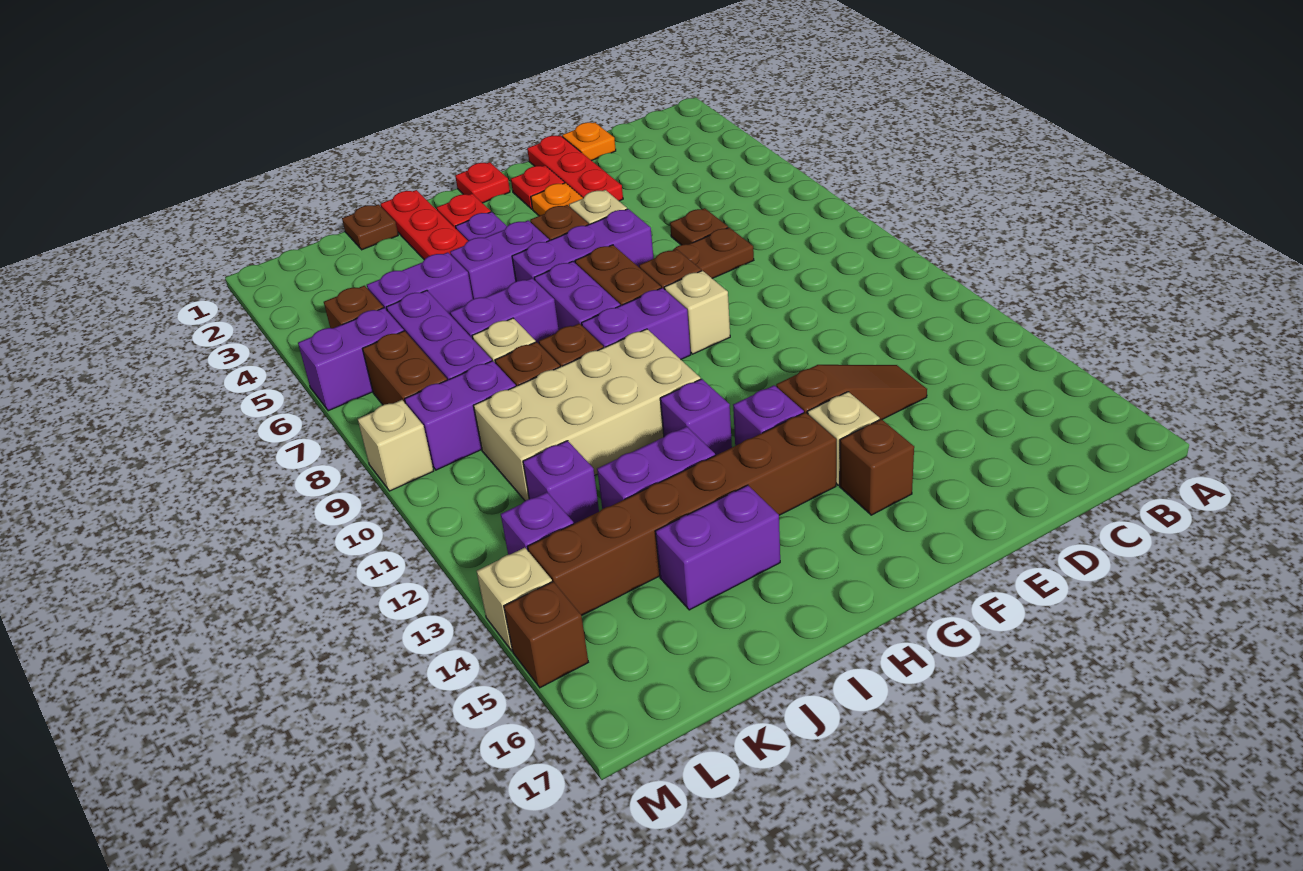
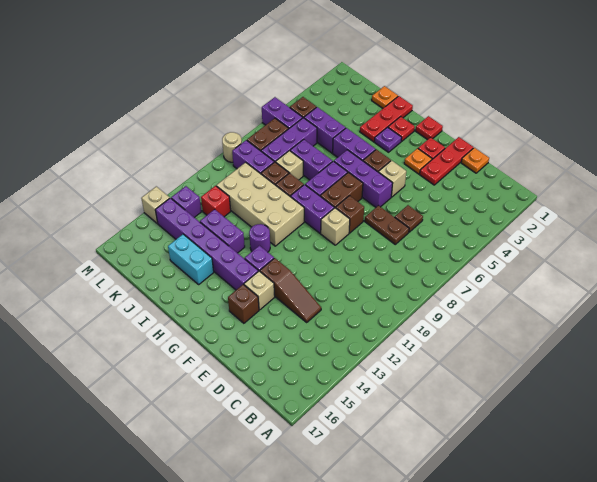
brown brick G14:L14 level 1 -> purple brick G14:L14 level 1
purple brick H12 level 1 -> purple round brick H12 level 1
purple brick I15:J15 level 1 -> cyan brick I15:J15 level 1
brown plate J1 level 1 -> orange plate J1 level 1
purple brick K12 level 1 -> red brick K12 level 1
tan brick M9 level 1 -> tan round brick M9 level 1
brown brick M15 level 1 -> none

